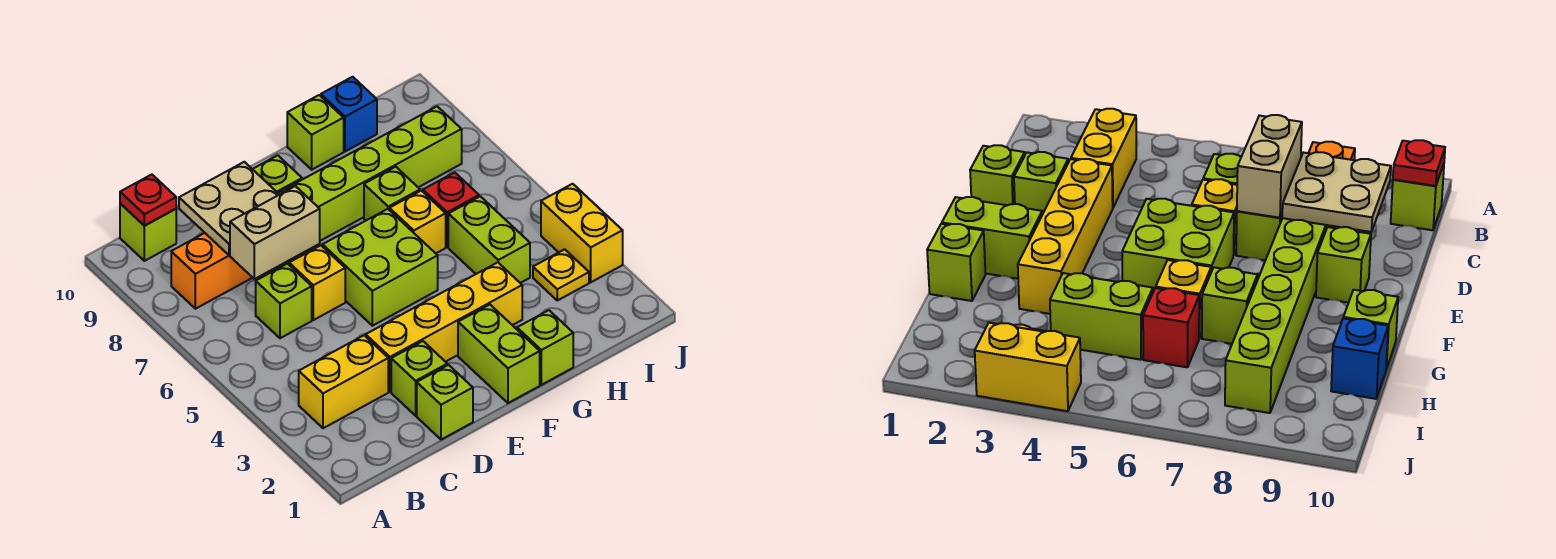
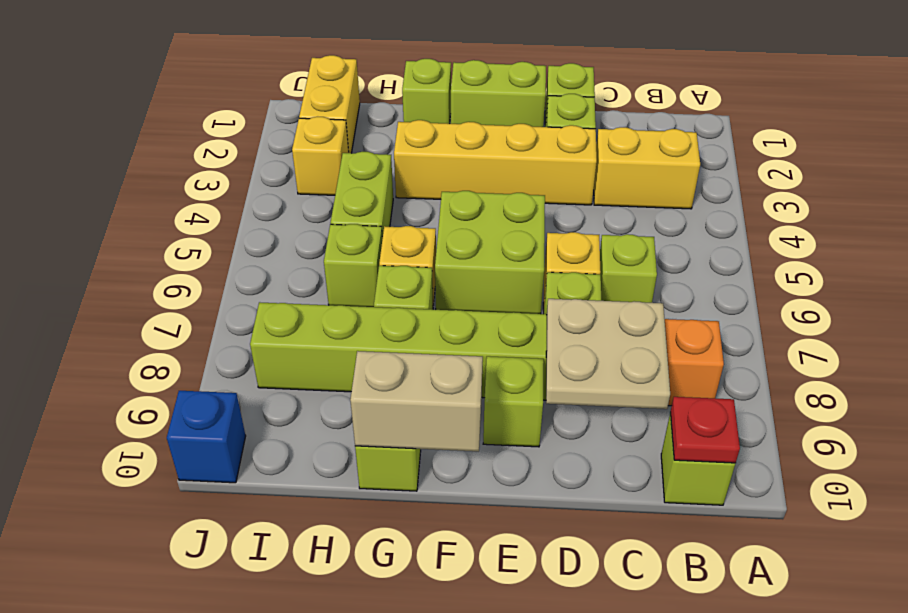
tan brick C7:D7 level 2 -> tan brick F10:G10 level 2
lime brick F1:F2 level 1 -> lime brick E1:F1 level 1
red brick H6 level 1 -> lime brick H6 level 1
blue brick H10 level 1 -> blue brick J10 level 1
yellow plate I3 level 1 -> yellow brick I3 level 1
yellow brick J3:J4 level 1 -> yellow brick I1:I2 level 1

